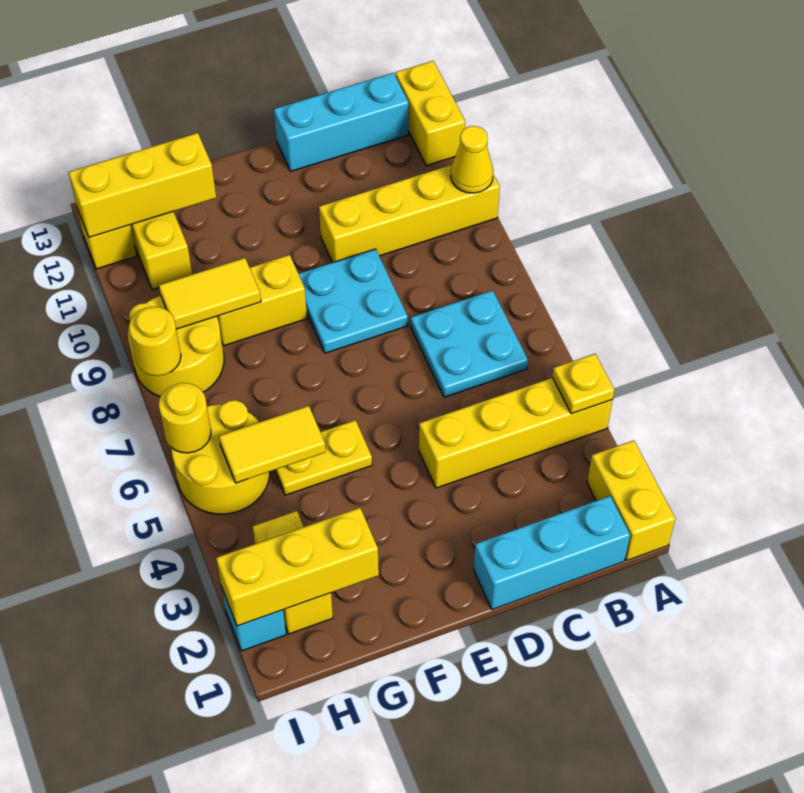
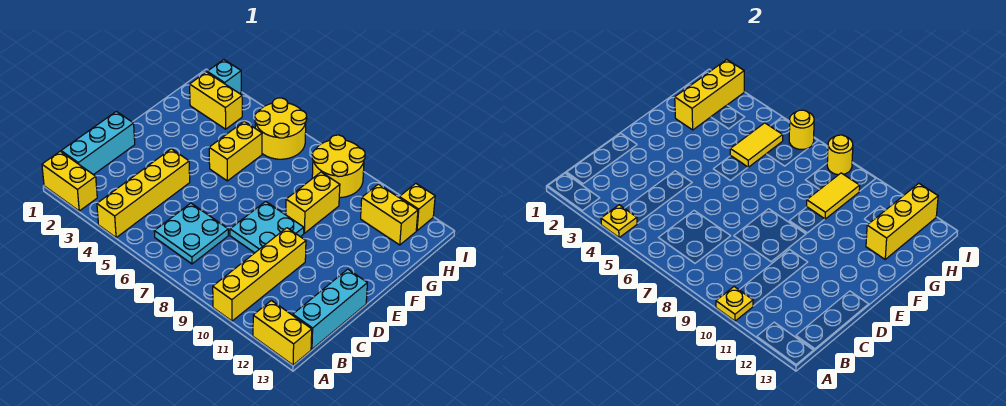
yellow cone A10 level 2 -> yellow plate A10 level 2
yellow plate F5:G5 level 1 -> yellow brick F5:G5 level 1

